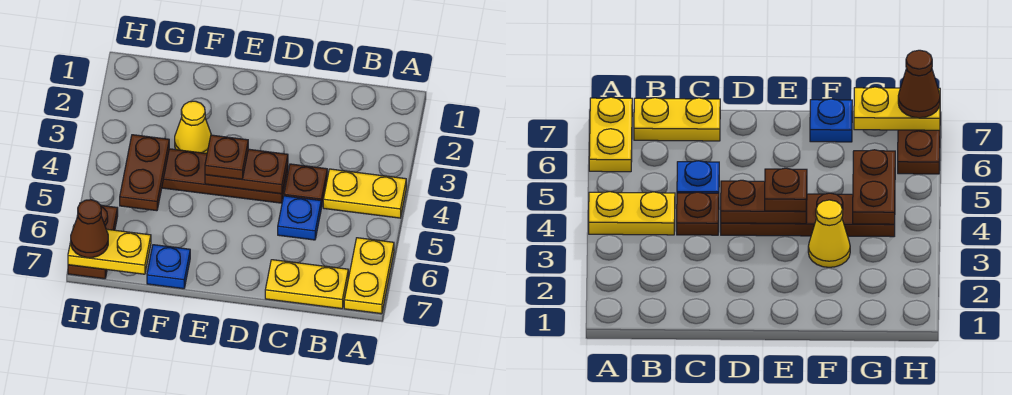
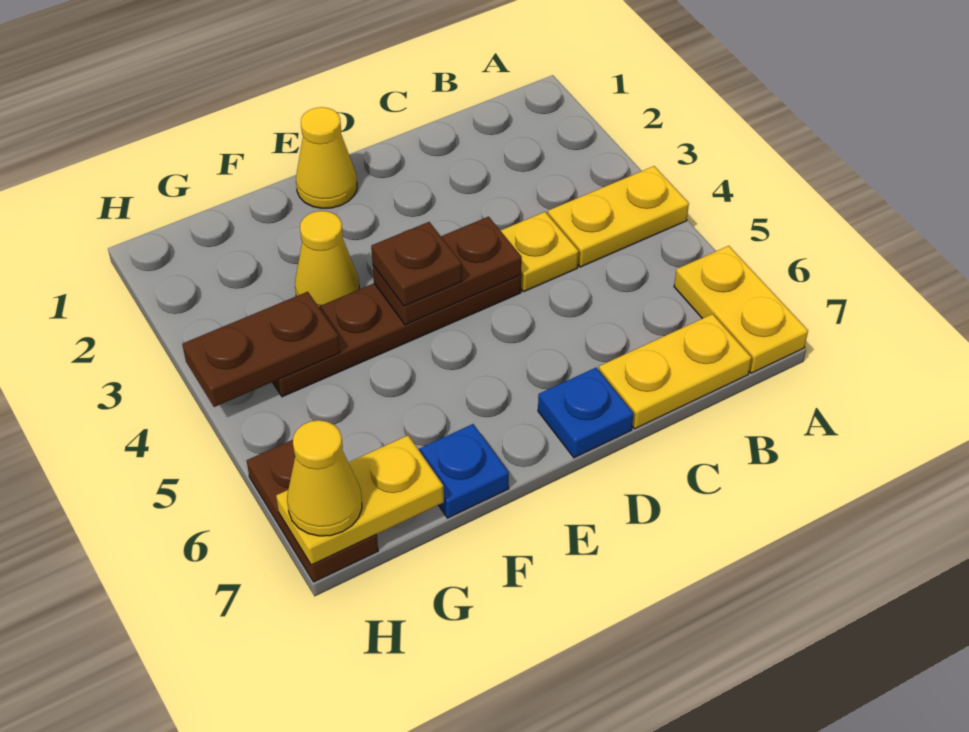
brown plate C4 level 1 -> yellow plate C4 level 1
blue plate C5 level 1 -> blue plate D7 level 1
none -> yellow cone E1 level 1
brown plate G4:G5 level 2 -> brown plate G4:H4 level 2
brown cone H7 level 3 -> yellow cone H7 level 3

